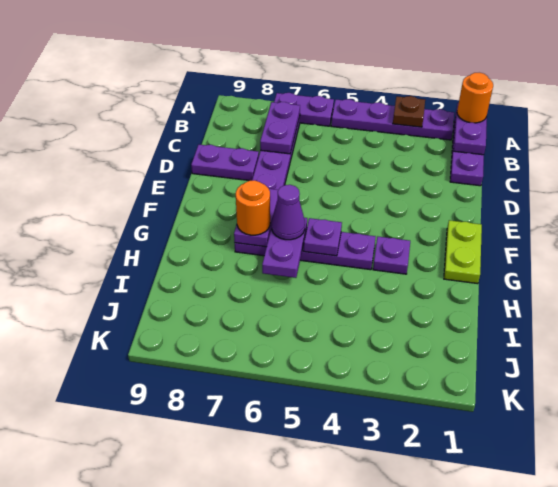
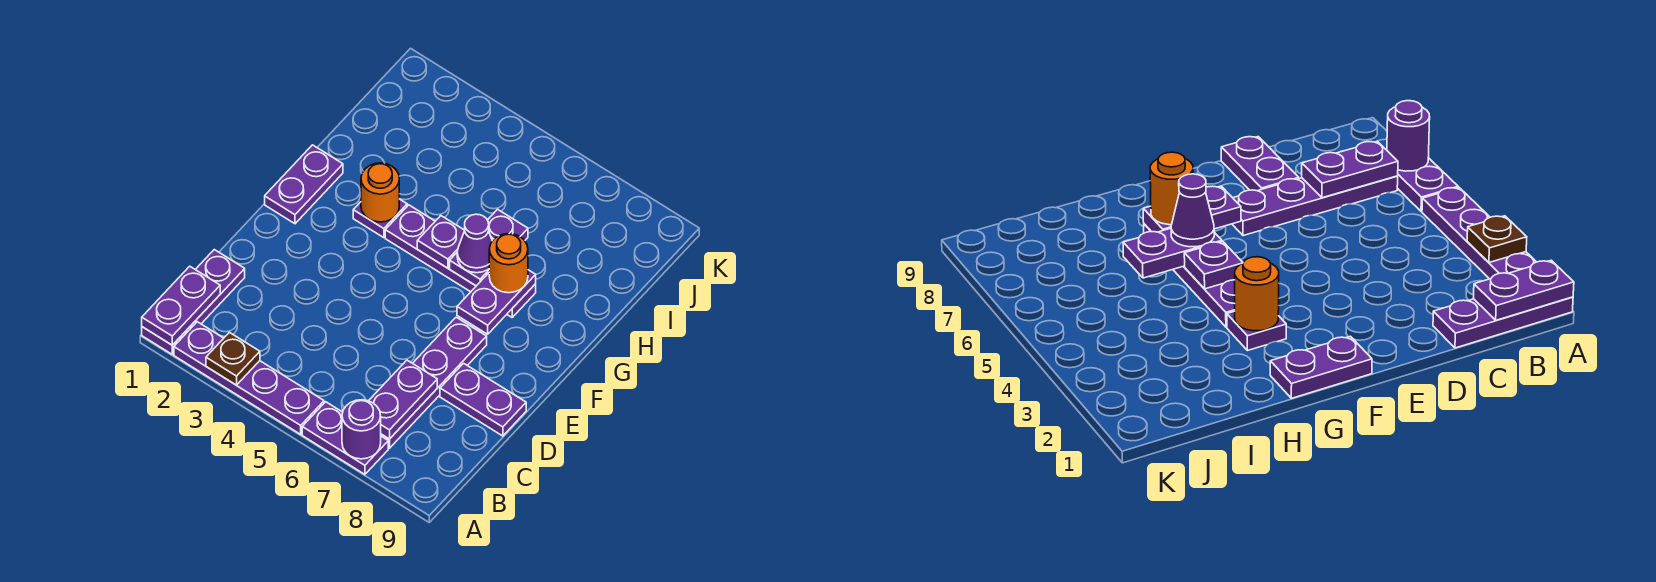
orange round brick A1 level 3 -> orange round brick G3 level 2
none -> purple round brick A7 level 2
lime plate F1:G1 level 1 -> purple plate F1:G1 level 1

